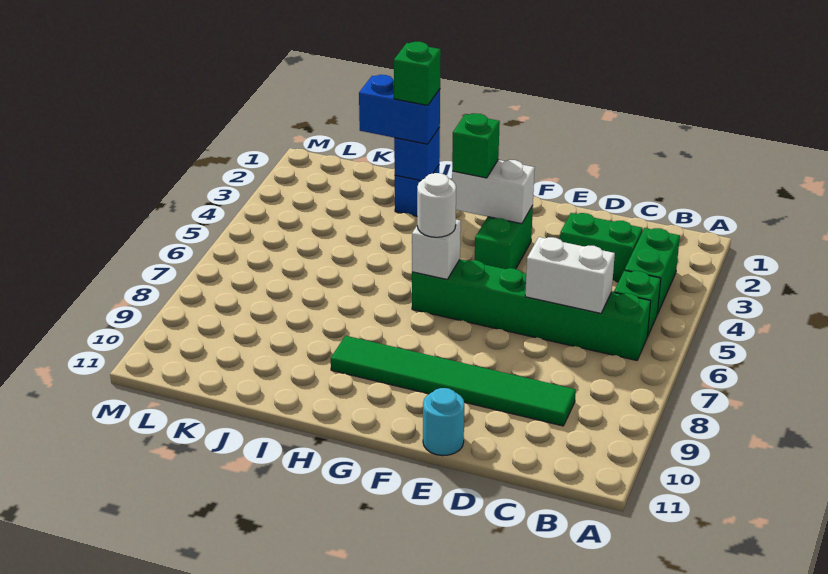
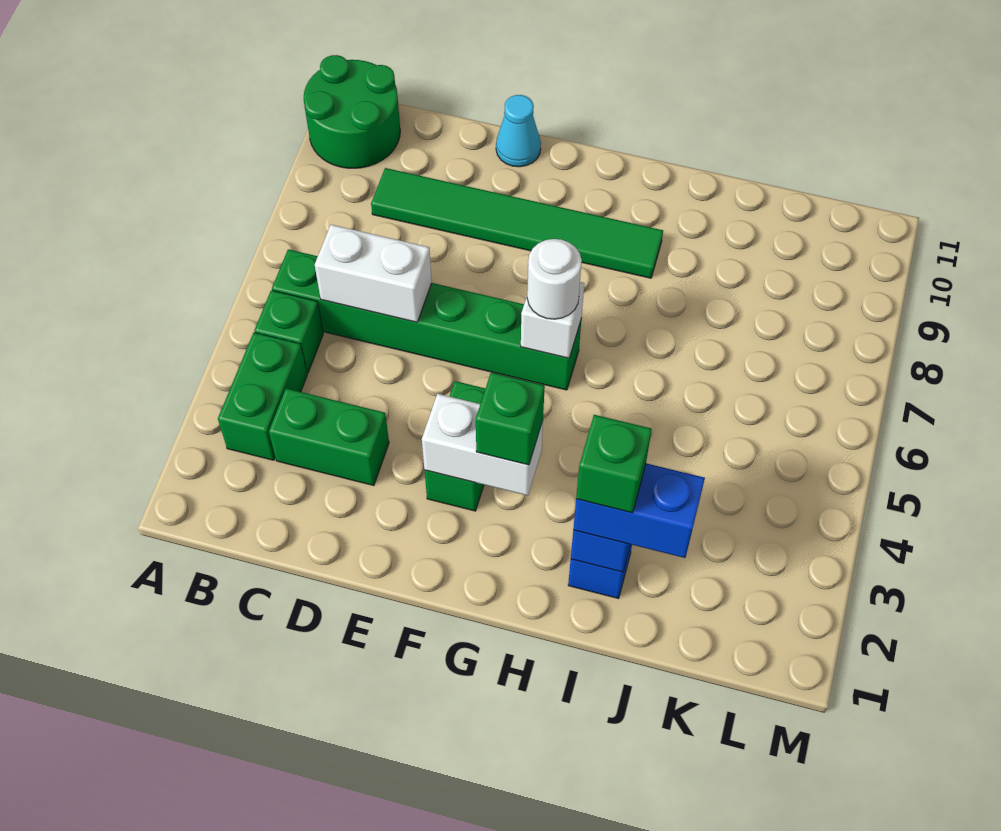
none -> green round brick A10:B11 level 1
cyan round brick E11 level 1 -> cyan cone E11 level 1

